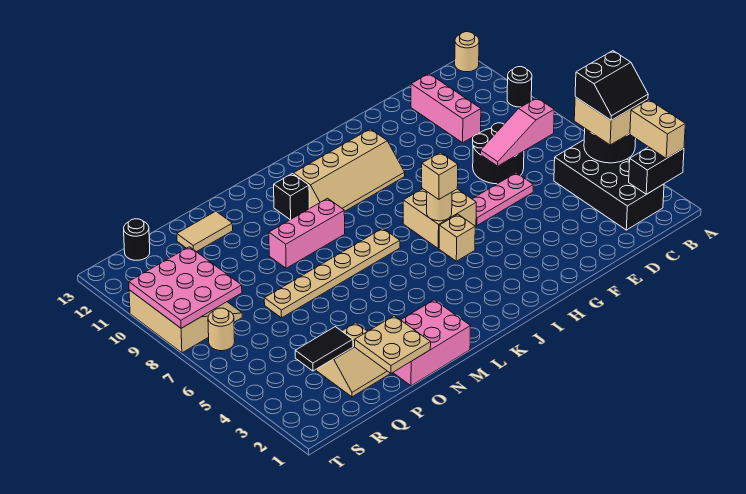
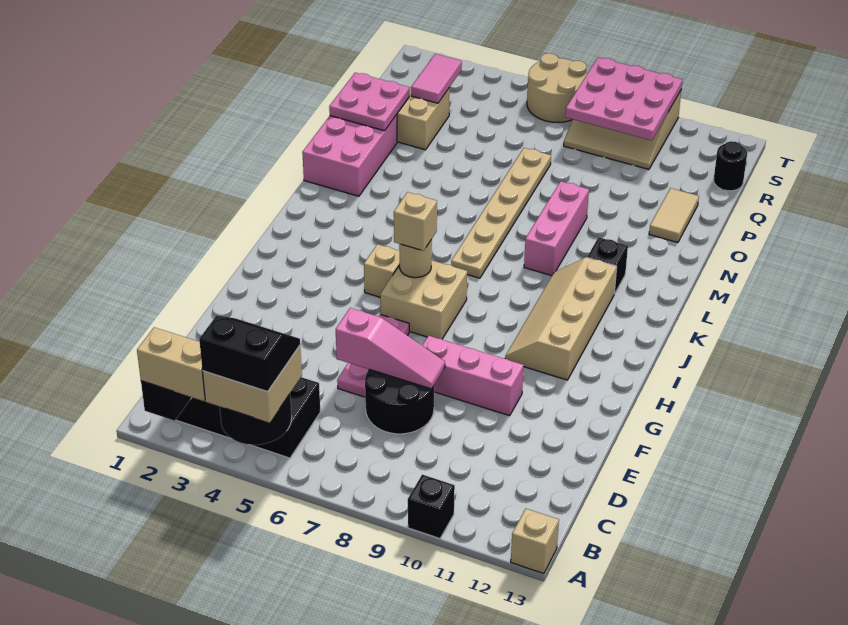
black slope A4:B5 level 4 top 5 -> black slope A4:B5 level 4 top A
black round brick A10 level 1 -> black brick A10 level 1
tan round brick A13 level 1 -> tan brick A13 level 1
pink slope C7:E7 level 2 top C -> pink slope E6:E8 level 2 top 6
pink brick D10:D12 level 1 -> pink brick F8:F10 level 1
tan plate O1:P2 level 2 -> pink plate O1:P2 level 2
black tile Q3:R3 level 2 -> pink tile Q3:R3 level 2
tan round brick S7 level 1 -> tan round brick S6:T7 level 1

